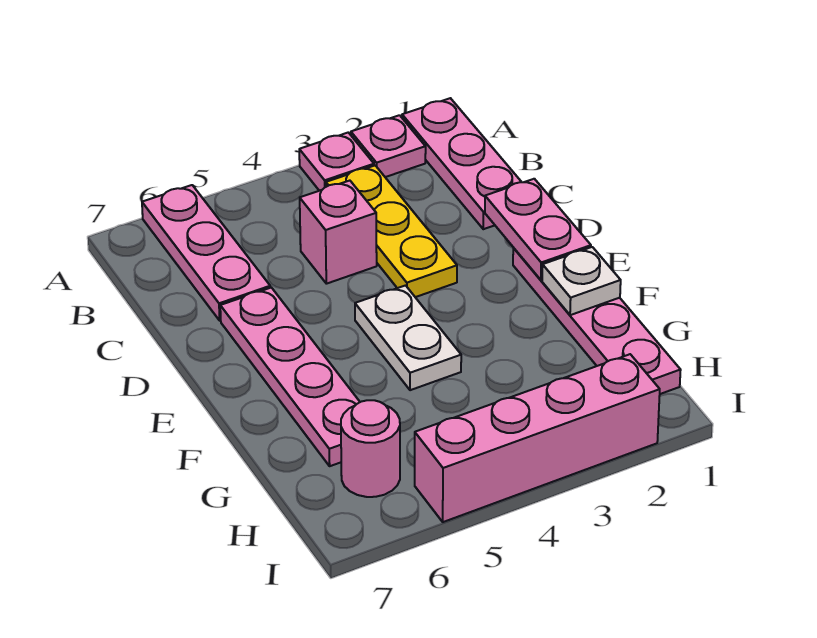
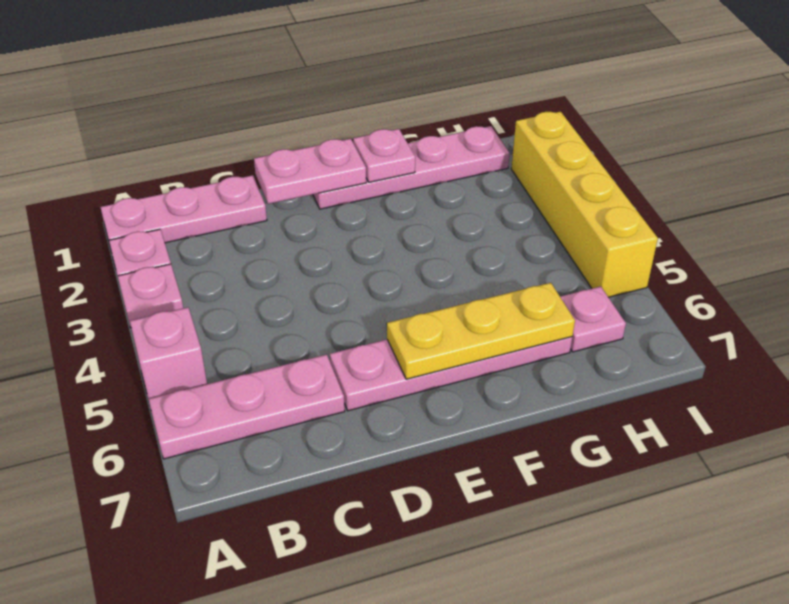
yellow plate B3:D3 level 1 -> yellow plate E6:G6 level 2
pink brick C4 level 1 -> pink brick A5 level 1
white plate E4:F4 level 1 -> none
white plate F1 level 2 -> pink plate F1 level 2
pink round brick H6 level 1 -> pink plate H6 level 1
pink brick I2:I5 level 1 -> yellow brick I2:I5 level 1

